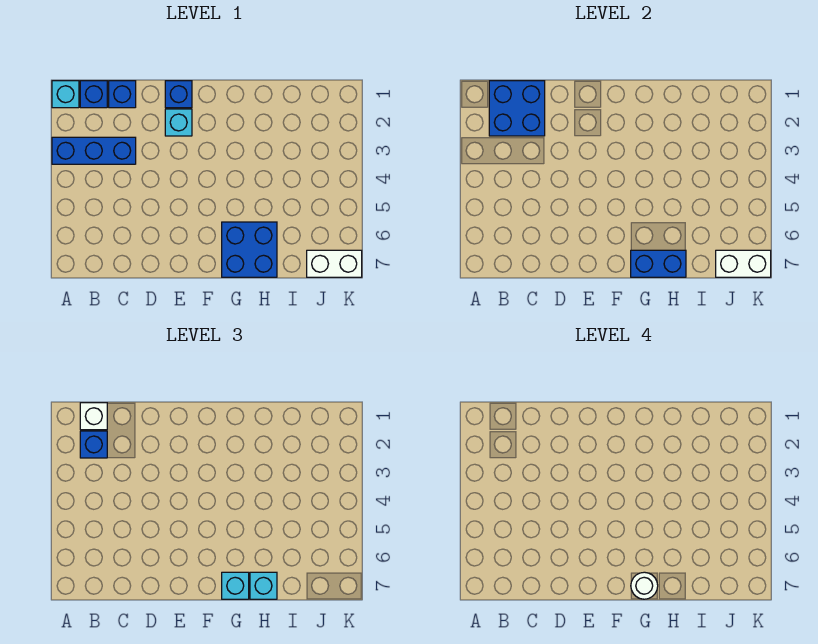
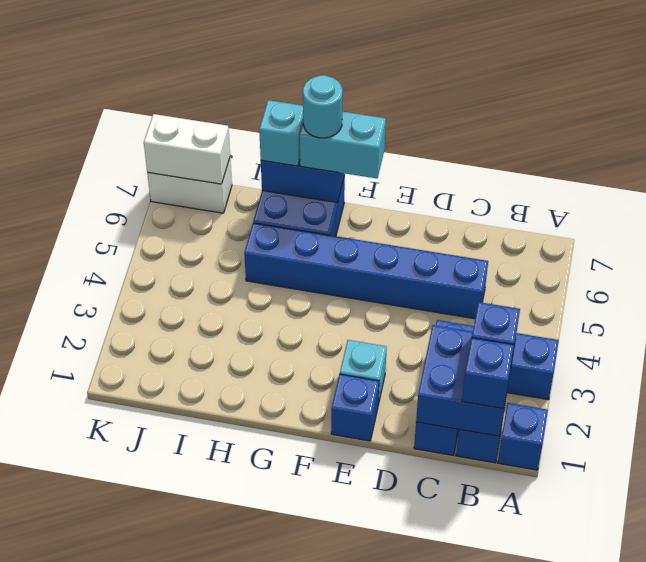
cyan brick A1 level 1 -> blue brick A1 level 1
white brick B1 level 3 -> blue brick B1 level 3
none -> blue brick C5:H5 level 1
cyan brick G7 level 3 -> cyan brick F7:G7 level 3
white round brick G7 level 4 -> cyan round brick G7 level 4

